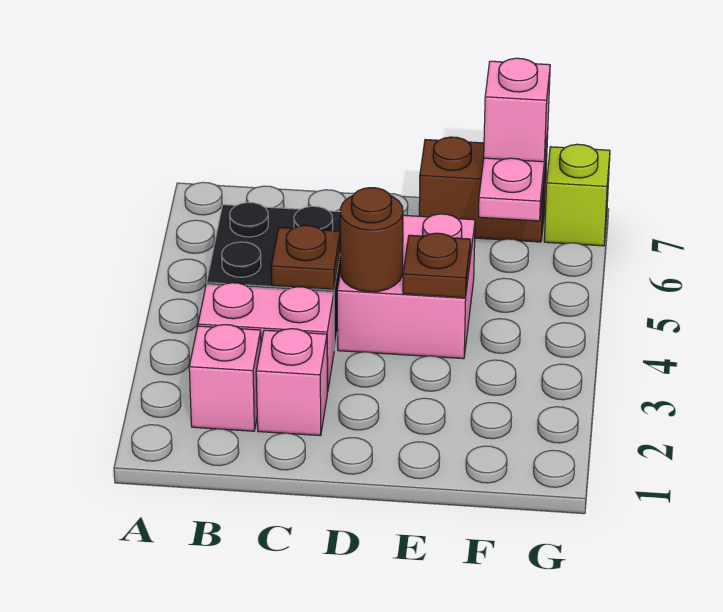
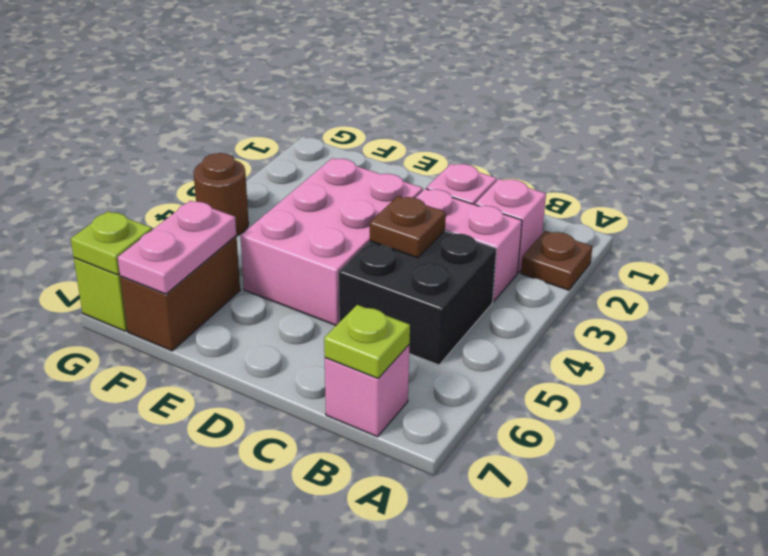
none -> lime plate B7 level 2
pink brick D4:E5 level 1 -> pink brick D3:E5 level 1
brown round brick D4 level 2 -> brown round brick G4 level 1
brown plate E4 level 2 -> brown plate A2 level 1
brown brick E7:F7 level 1 -> brown brick F6:F7 level 1
pink brick F7 level 3 -> pink brick B7 level 1
none -> lime plate G7 level 2

